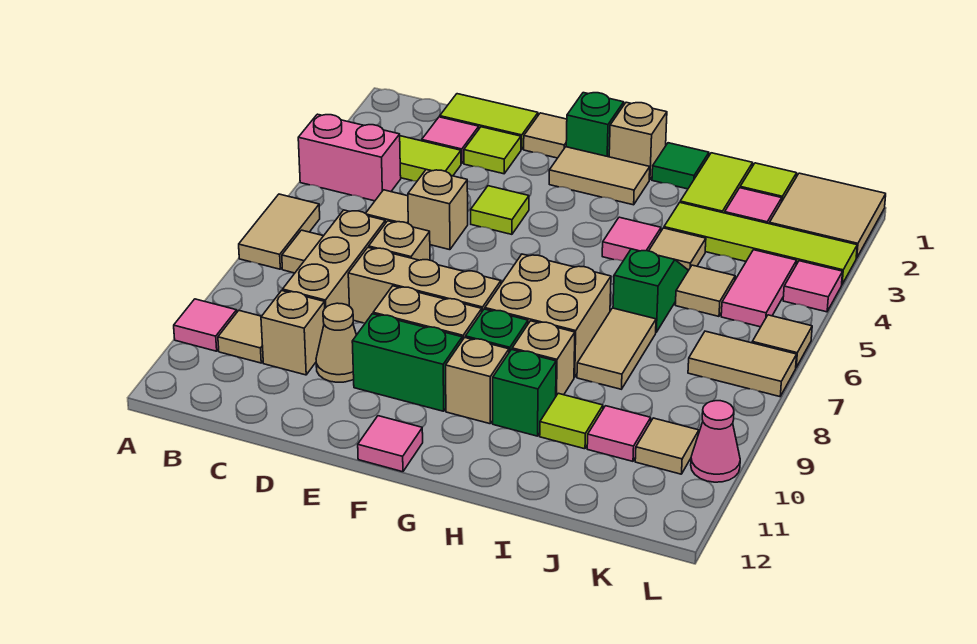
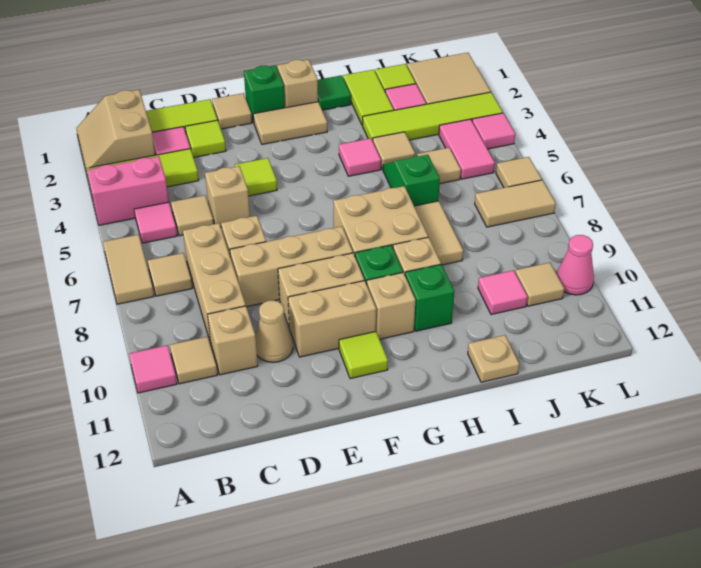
none -> tan slope A1:B2 level 1 top B
green brick E10:F10 level 1 -> tan brick E10:F10 level 1
pink tile F12 level 1 -> pink tile B5 level 1
lime tile I10 level 1 -> lime tile F11 level 1
none -> tan plate I12 level 1

